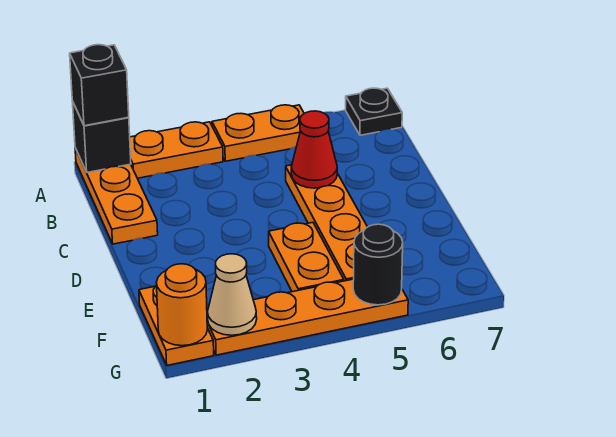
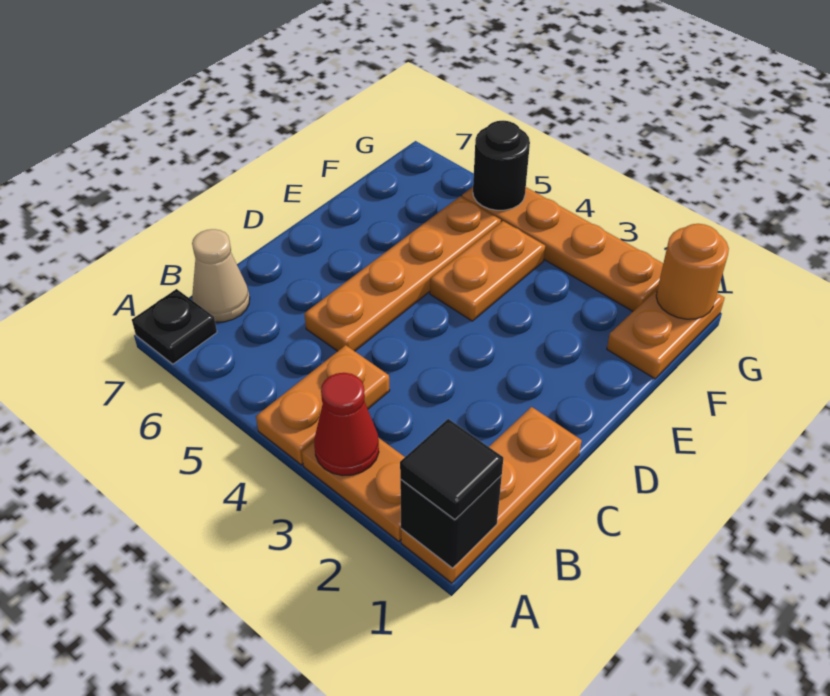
black brick A1 level 3 -> black tile A1 level 3
orange plate A4:A5 level 1 -> orange plate A4:B4 level 1
red cone C5 level 2 -> red cone A3 level 2
tan cone G2 level 2 -> tan cone B7 level 1

